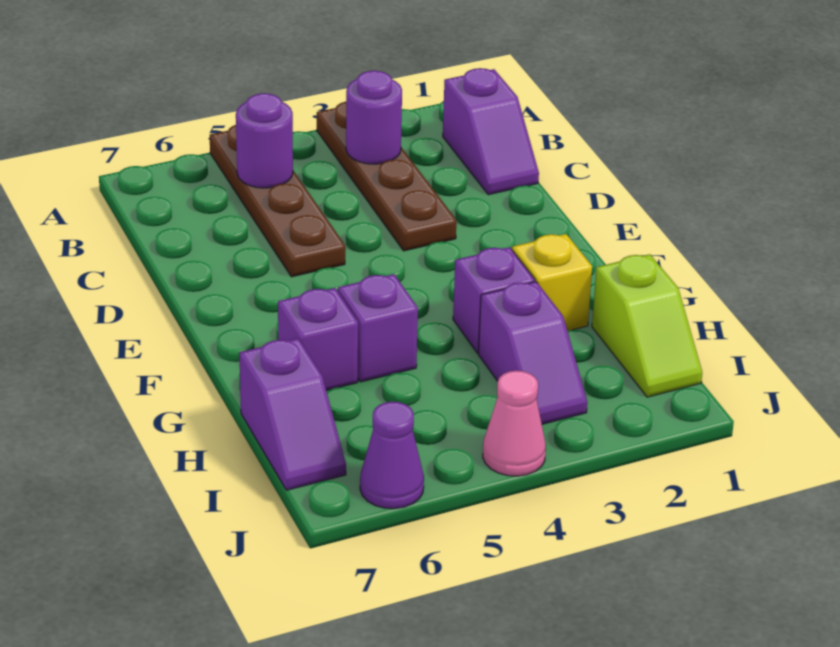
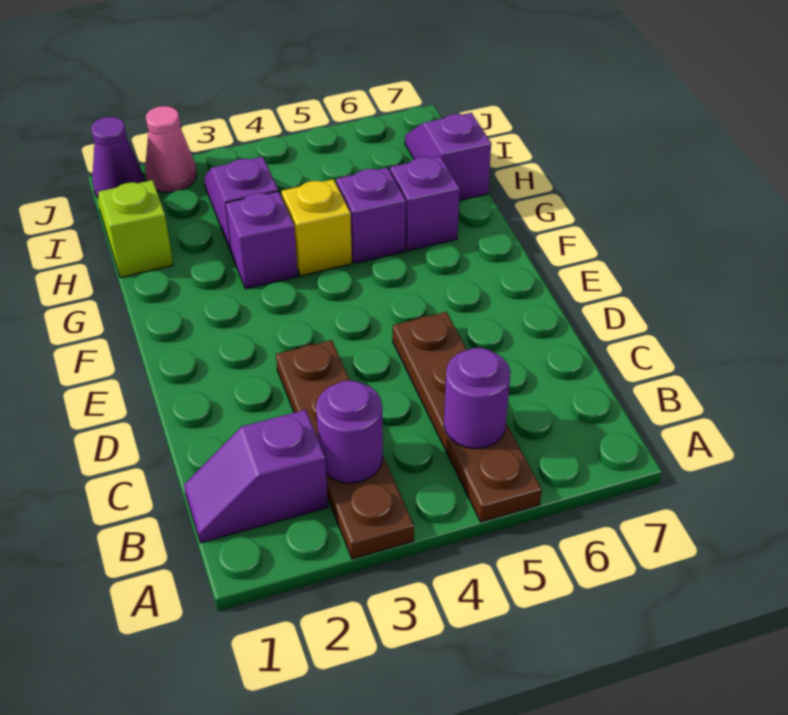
purple slope B1:C1 level 1 top B -> purple slope B1:B2 level 1 top 2
yellow brick G2 level 1 -> yellow brick G4 level 1
pink cone J4 level 1 -> pink cone J2 level 1
purple cone J6 level 1 -> purple cone J1 level 1

